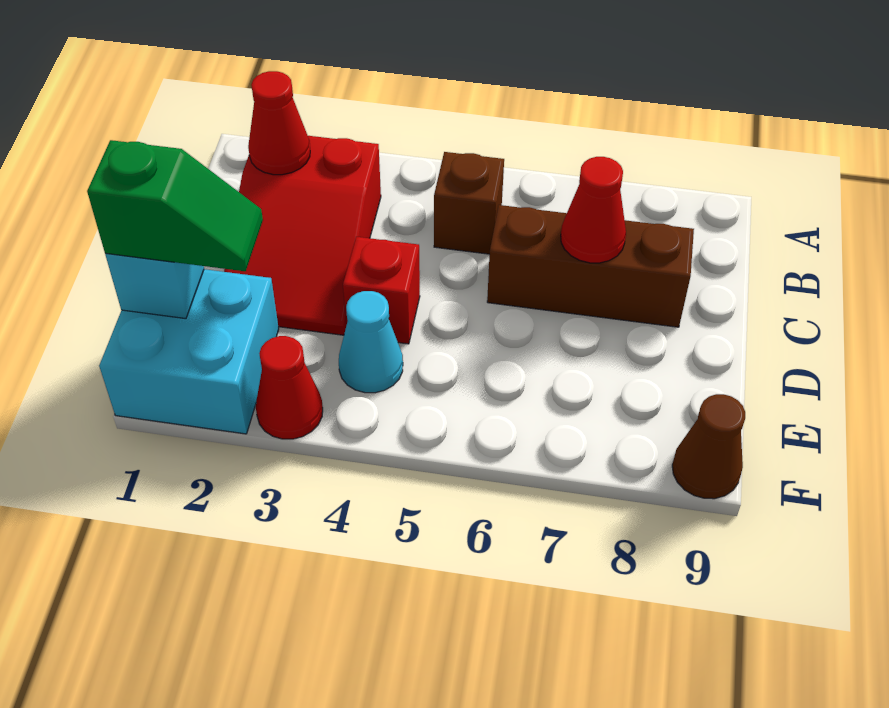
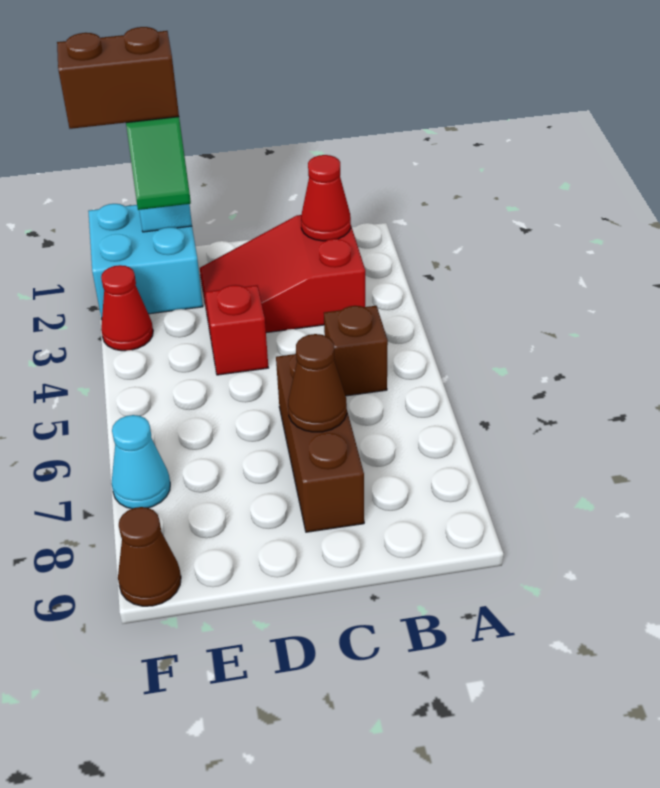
red cone C7 level 2 -> brown cone C7 level 2
none -> brown brick E1:F1 level 4
cyan cone E4 level 1 -> cyan cone F7 level 1

